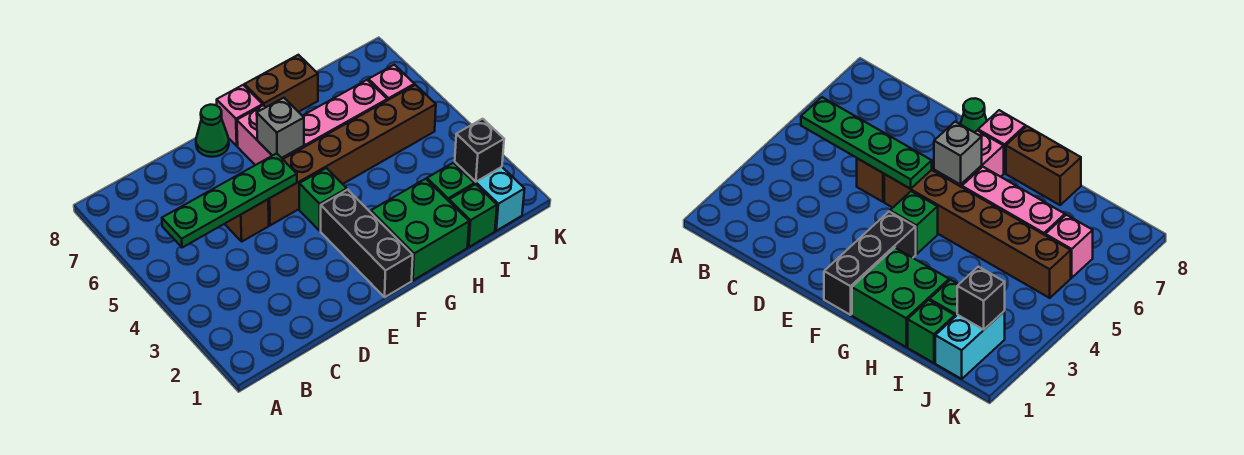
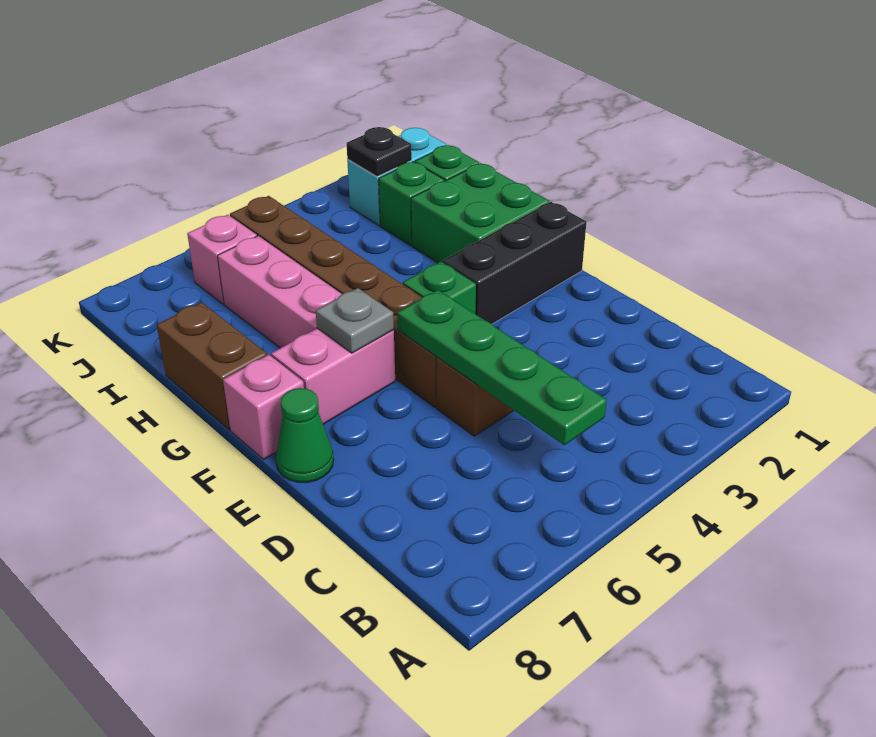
grey brick F6 level 2 -> grey plate F6 level 2
black brick J2 level 2 -> black plate J2 level 2

